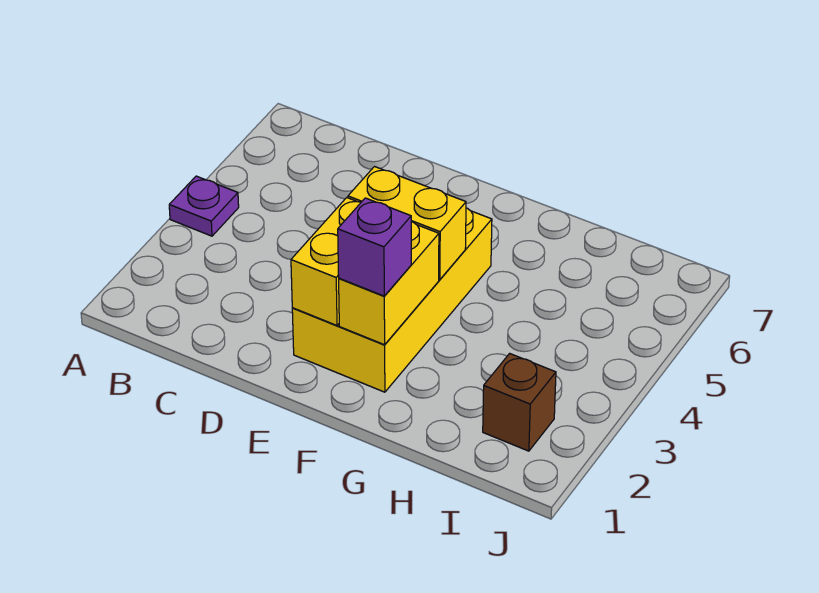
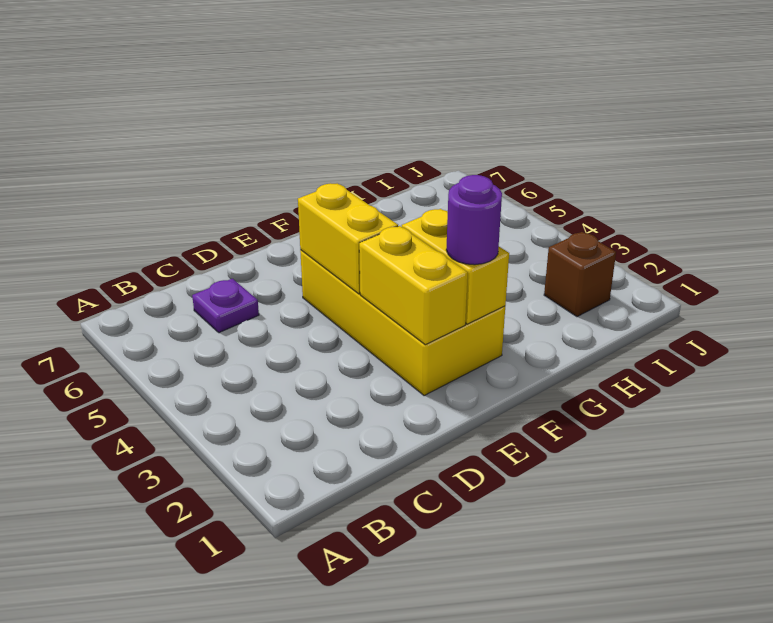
purple plate A4 level 1 -> purple plate C6 level 1
yellow brick E4:F4 level 2 -> yellow brick E4:E5 level 2
purple brick F2 level 3 -> purple round brick F2 level 3

